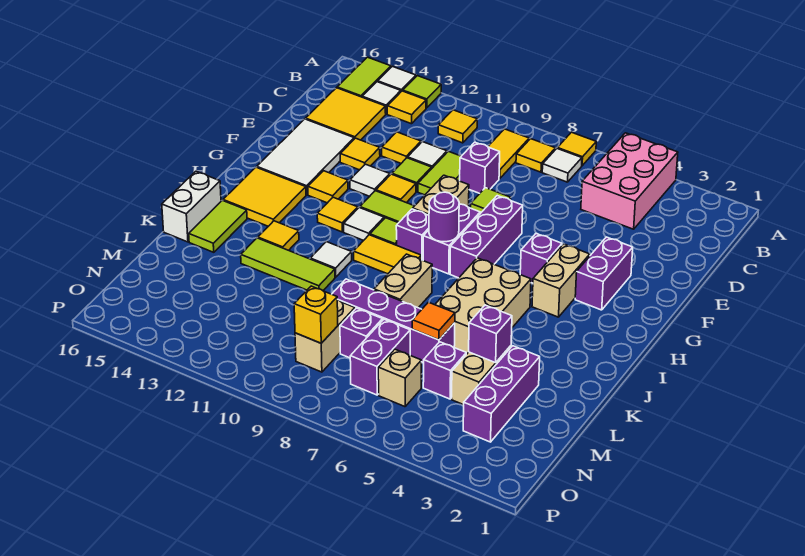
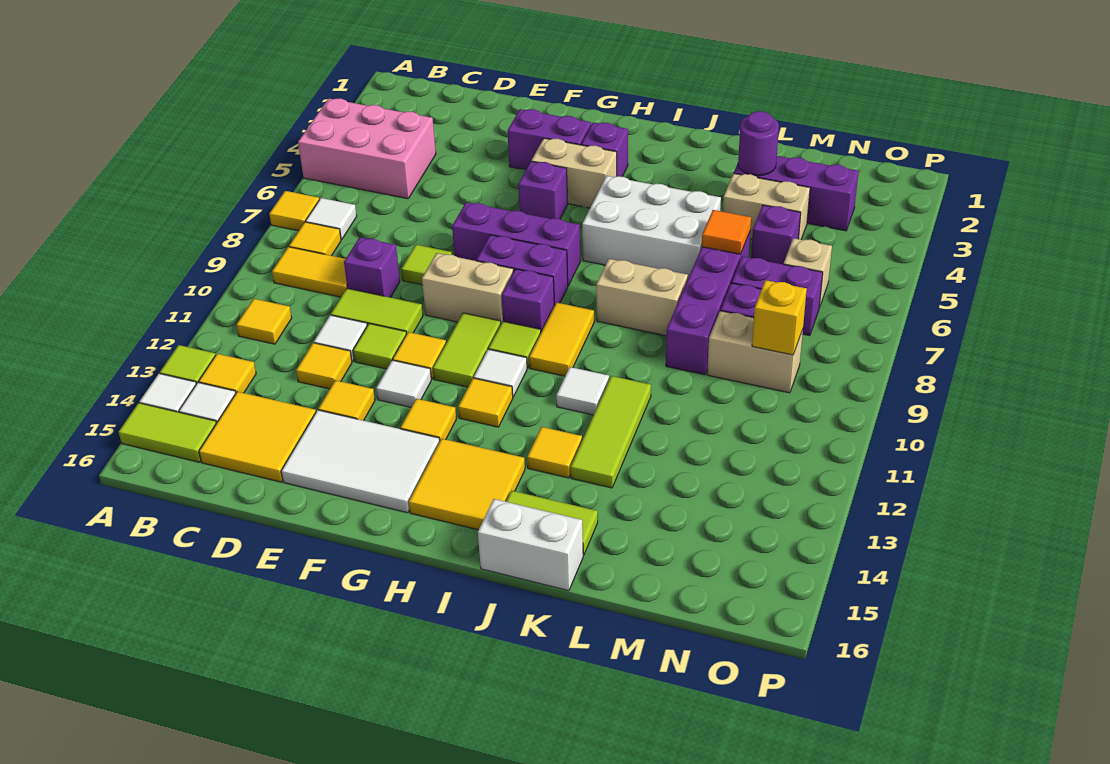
purple round brick H8 level 2 -> purple round brick L3 level 2
tan brick I5:K6 level 1 -> white brick I5:K6 level 1
purple brick L4 level 2 -> purple brick H3 level 1

